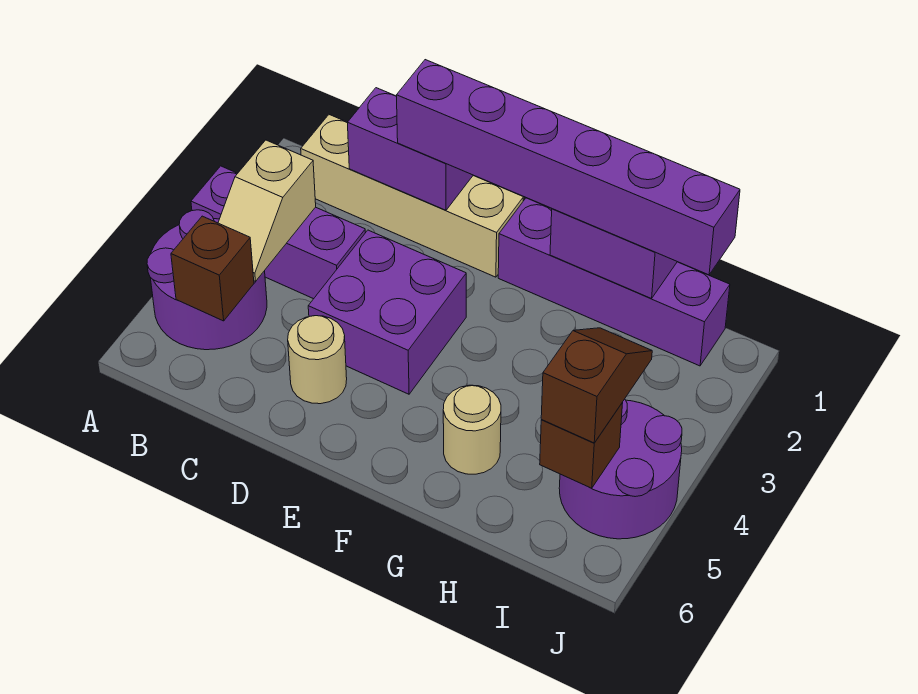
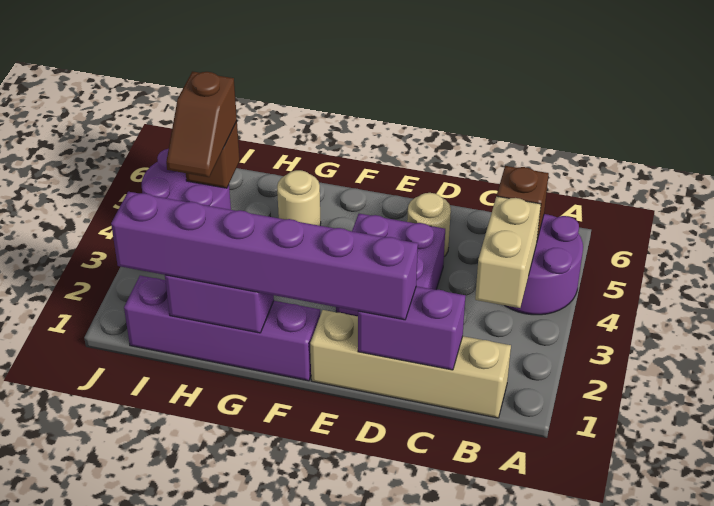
purple brick A3:C3 level 1 -> none
tan slope B3:B4 level 2 top 3 -> tan brick B3:B4 level 2

